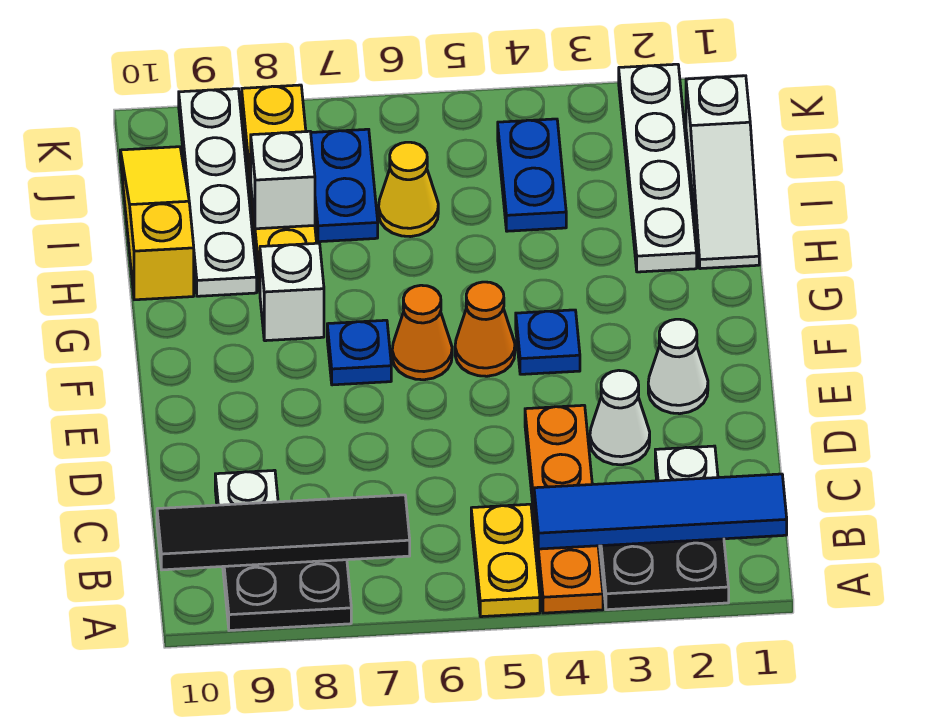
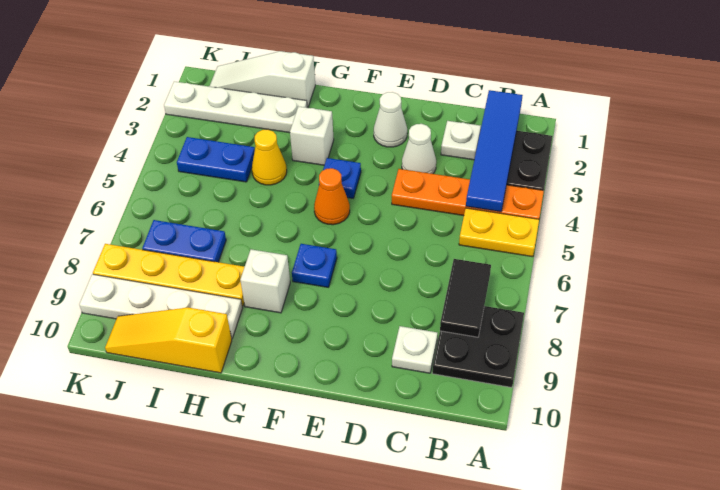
black tile B7:B10 level 2 -> black tile B7:B8 level 2
orange cone F6 level 1 -> none
white slope H1:J1 level 1 top J -> white slope H1:J1 level 1 top H
yellow cone I6 level 1 -> yellow cone H4 level 1
white brick I8 level 2 -> white brick G3 level 1

